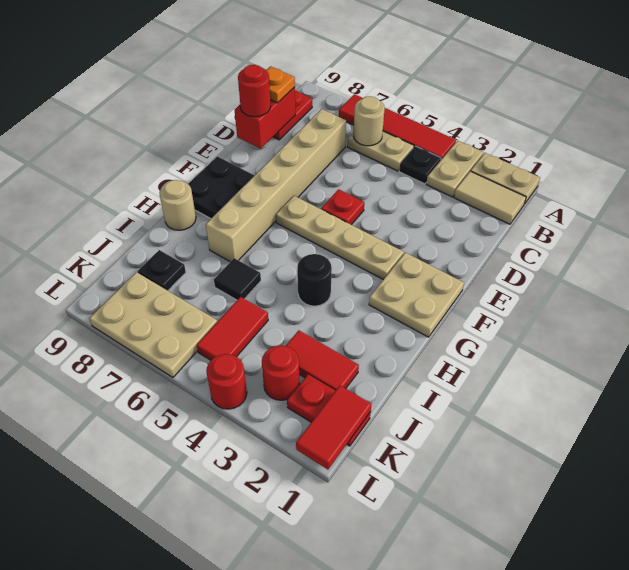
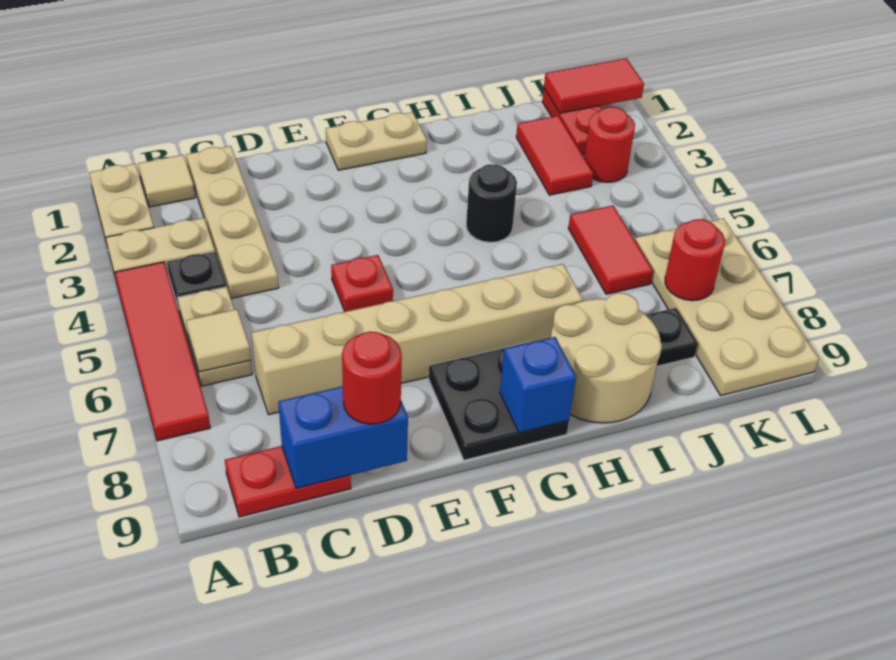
tan tile B1:B2 level 1 -> tan tile B1 level 1
tan round brick B6 level 2 -> tan tile B6 level 2
red brick C9:D9 level 2 -> blue brick C9:D9 level 2
orange plate C9 level 3 -> none
tan plate F1:G2 level 1 -> tan plate F1:G1 level 1
tan plate F3:F6 level 1 -> tan plate C1:C4 level 1
none -> blue brick G9 level 2
tan round brick H9 level 1 -> tan round brick H8:I9 level 1
black tile I6 level 1 -> none
red tile J5:K5 level 1 -> red tile J5:J6 level 1
tan plate K6:L8 level 1 -> tan plate K6:L9 level 1
red round brick L4 level 1 -> red round brick K7 level 2

